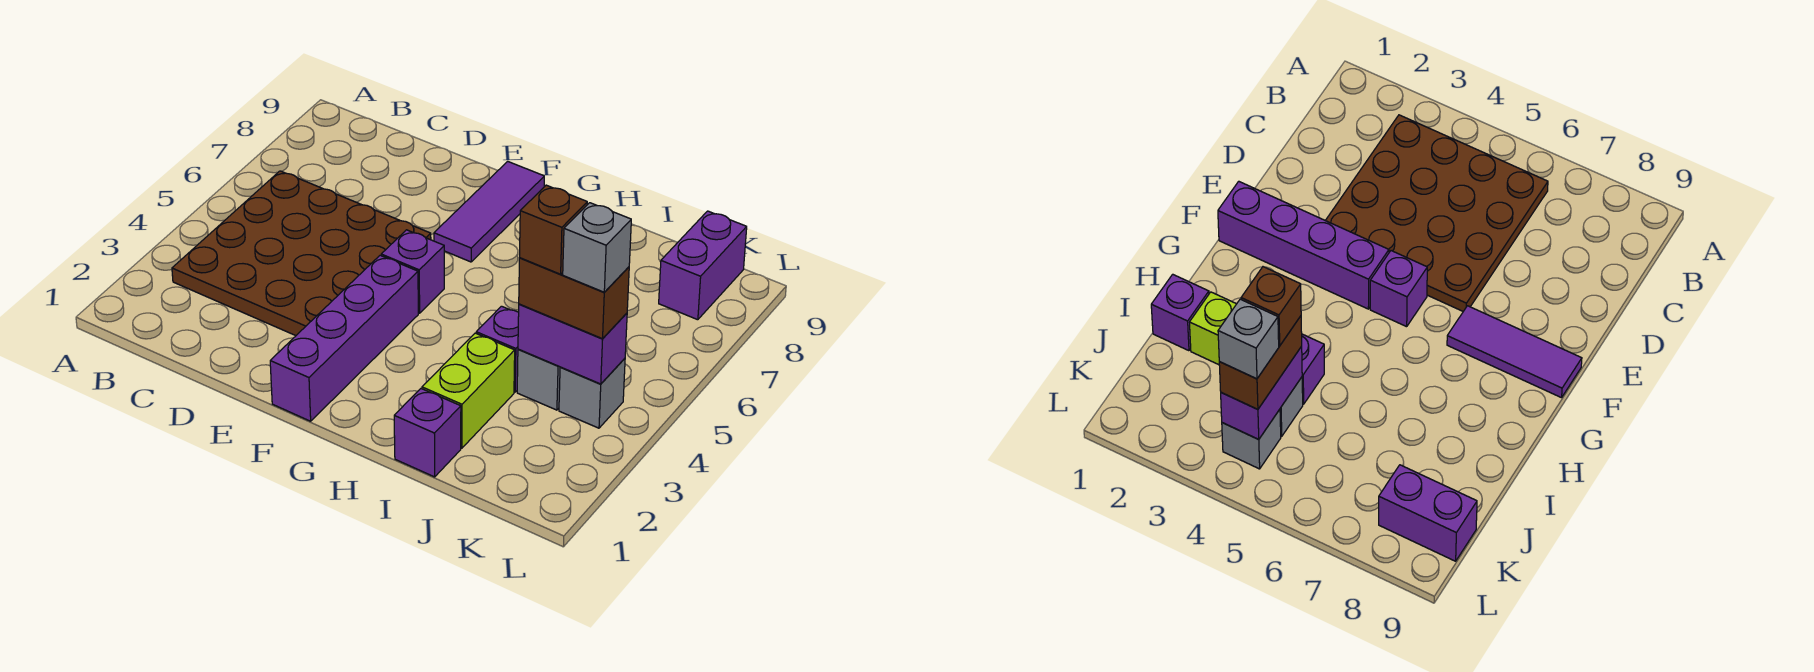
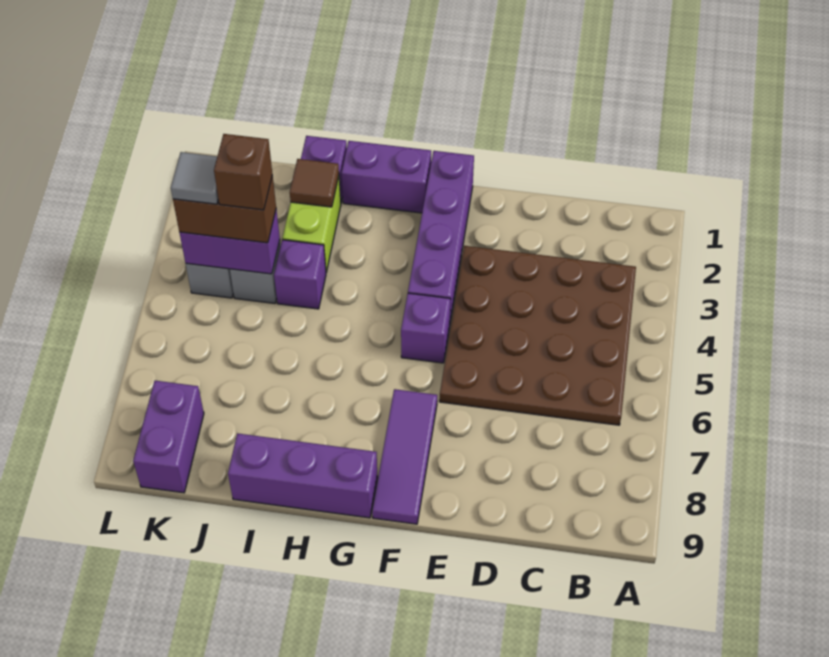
none -> purple brick G1:H1 level 1
none -> purple brick G9:I9 level 1
none -> brown tile I2 level 2
grey brick K4 level 4 -> grey tile K4 level 4

